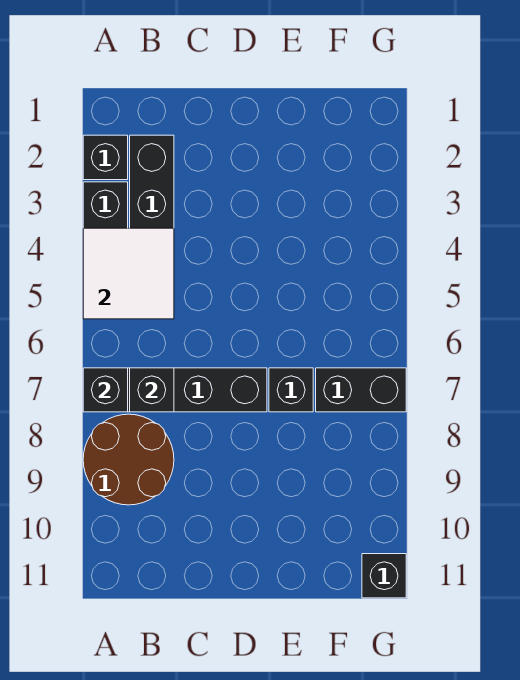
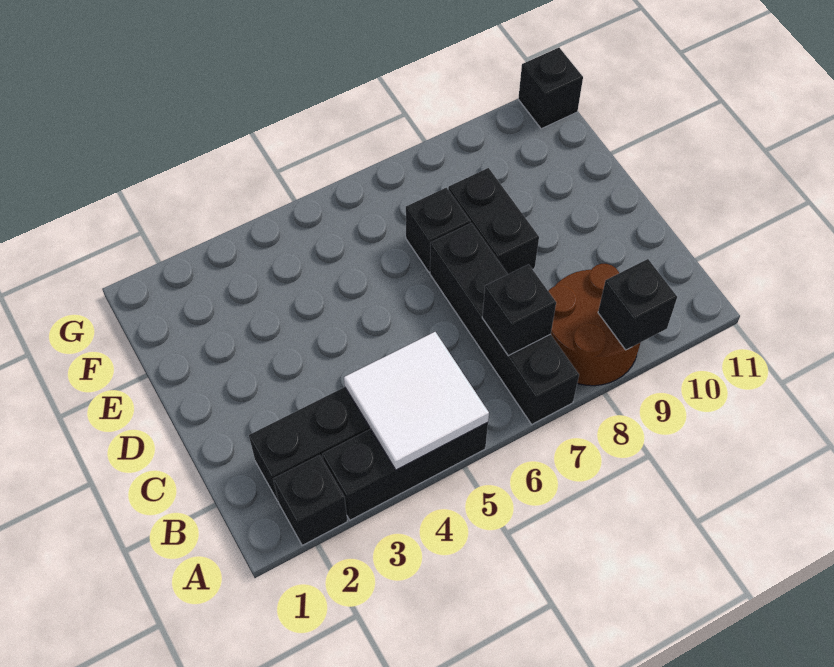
black brick A7 level 2 -> black brick A9 level 2
black brick F7:G7 level 1 -> black brick D8:E8 level 1

